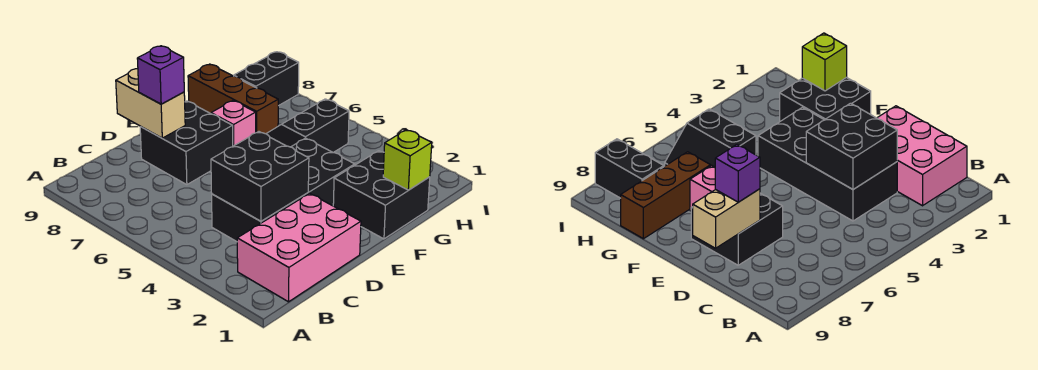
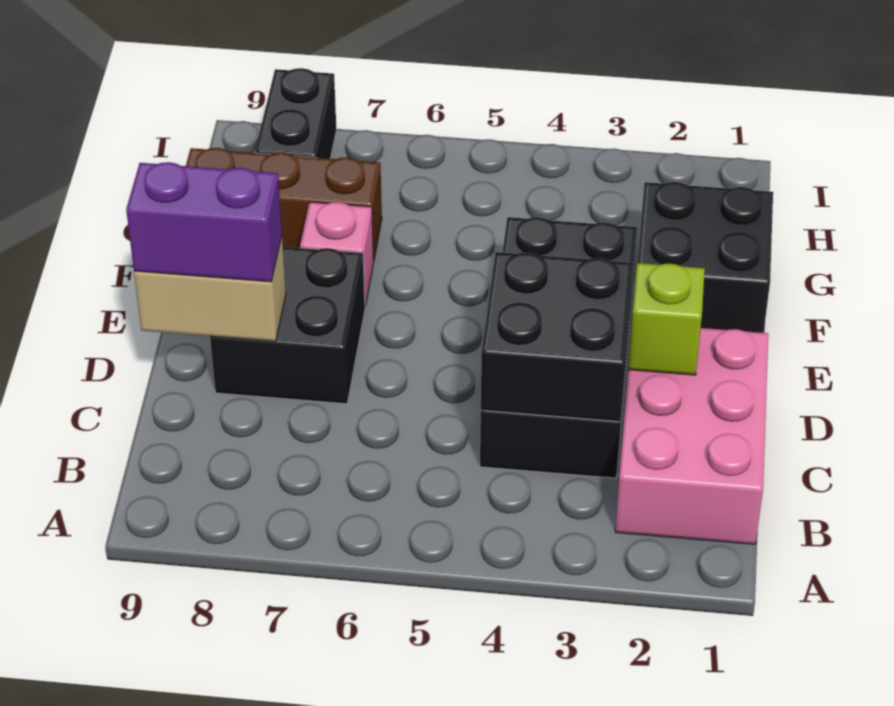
purple brick D8 level 3 -> purple brick D8:D9 level 3
lime brick G1 level 2 -> lime brick D2 level 2
black slope G5:H6 level 1 top 5 -> none

